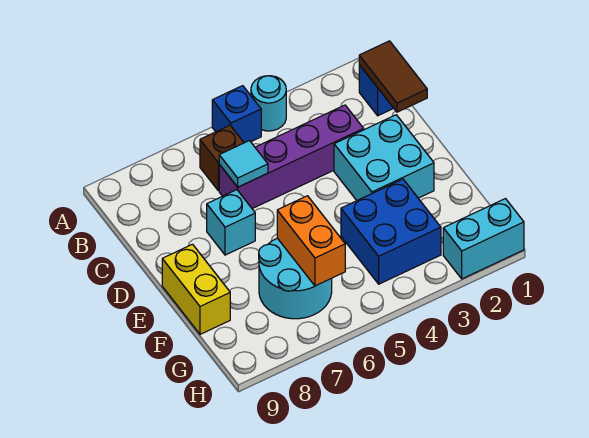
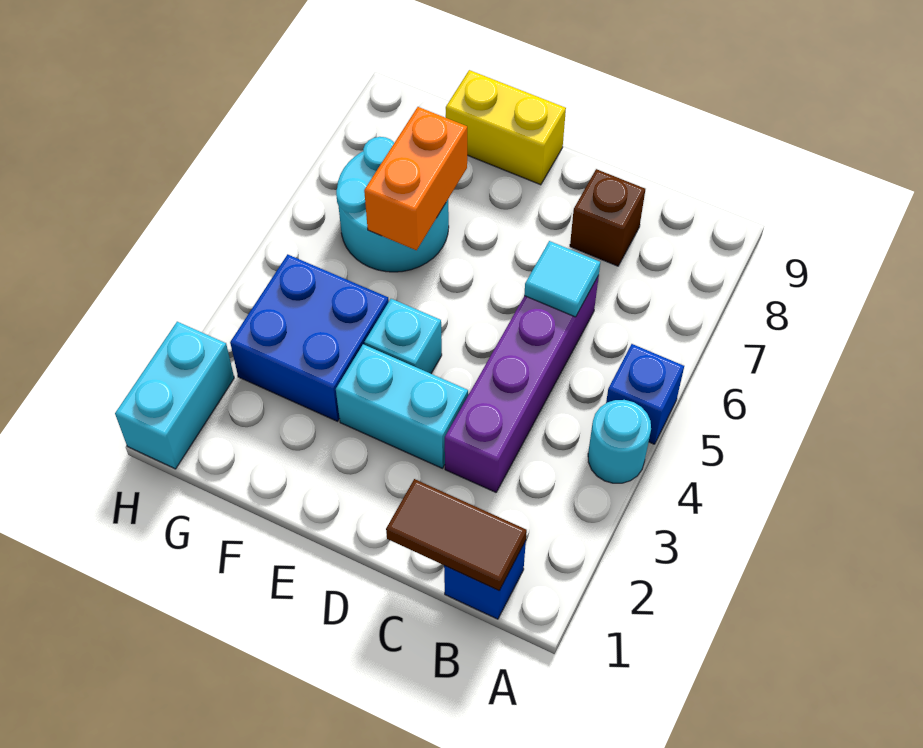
brown brick B6 level 1 -> brown brick C8 level 1
cyan brick D2:E3 level 1 -> cyan brick D3:E3 level 1
cyan brick D7 level 1 -> cyan brick E4 level 1
orange brick F6:G6 level 2 -> orange brick F6:F7 level 2

